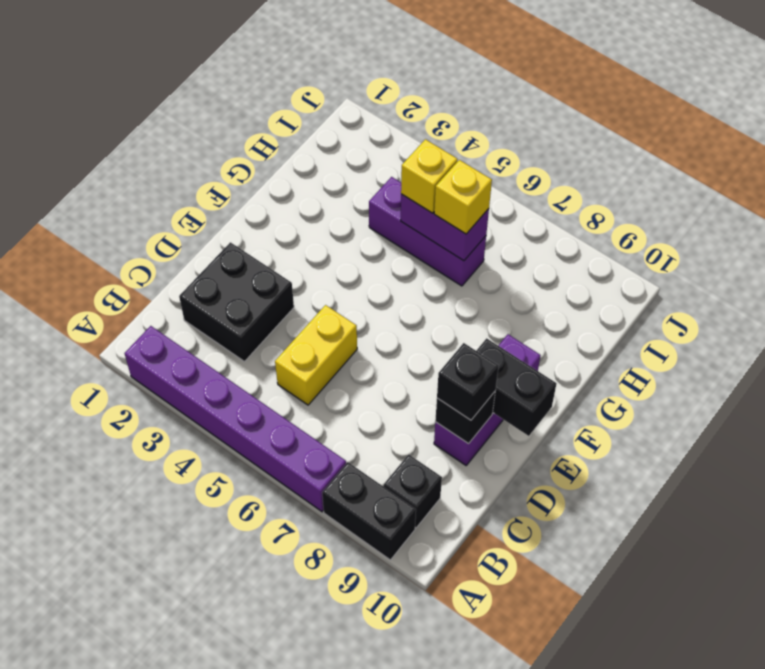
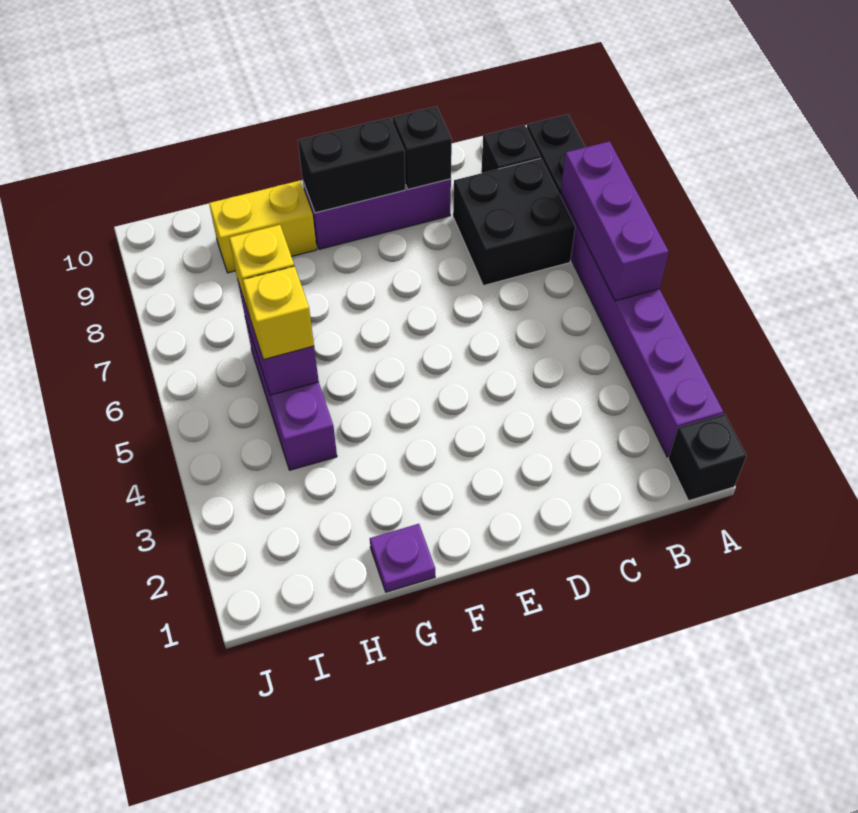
none -> purple brick A5:A7 level 2
black brick C2:D3 level 1 -> black brick B7:C8 level 1
yellow brick C5:D5 level 1 -> yellow brick G9:H9 level 1
black brick D9 level 3 -> black brick A1 level 1
black brick E9:E10 level 2 -> black brick E9:F9 level 2
none -> purple plate G1 level 1

